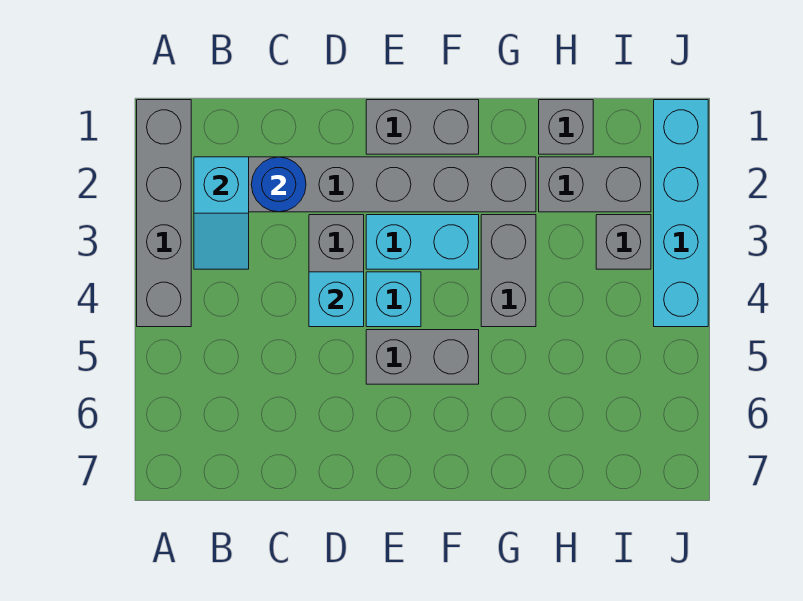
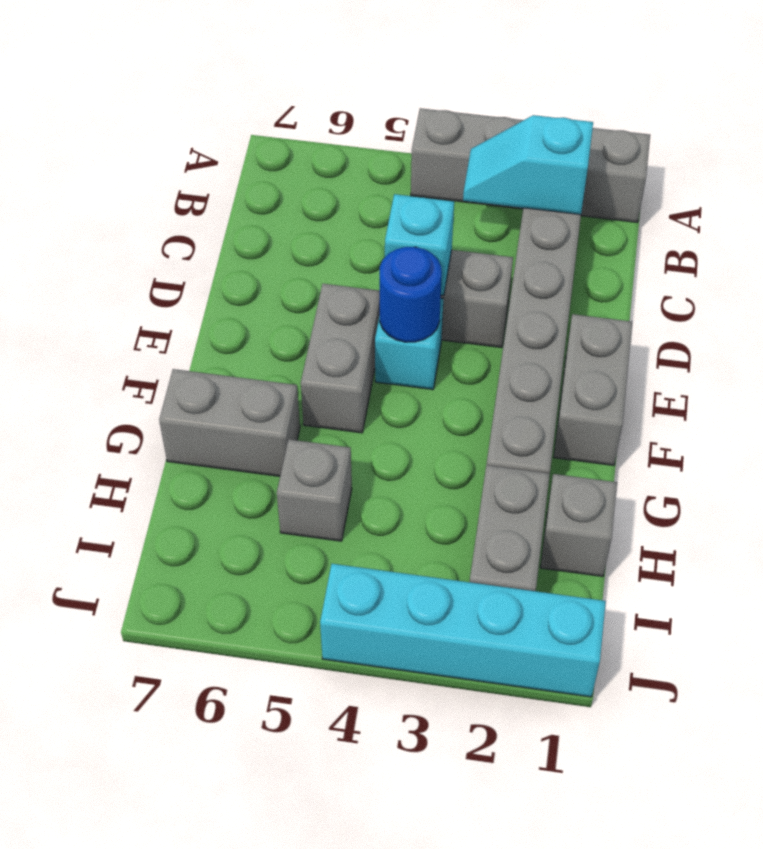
blue round brick C2 level 2 -> blue round brick E4 level 2
cyan brick E3:F3 level 1 -> none
grey brick G3:G4 level 1 -> grey brick G6:G7 level 1
grey brick I3 level 1 -> grey brick H5 level 1

